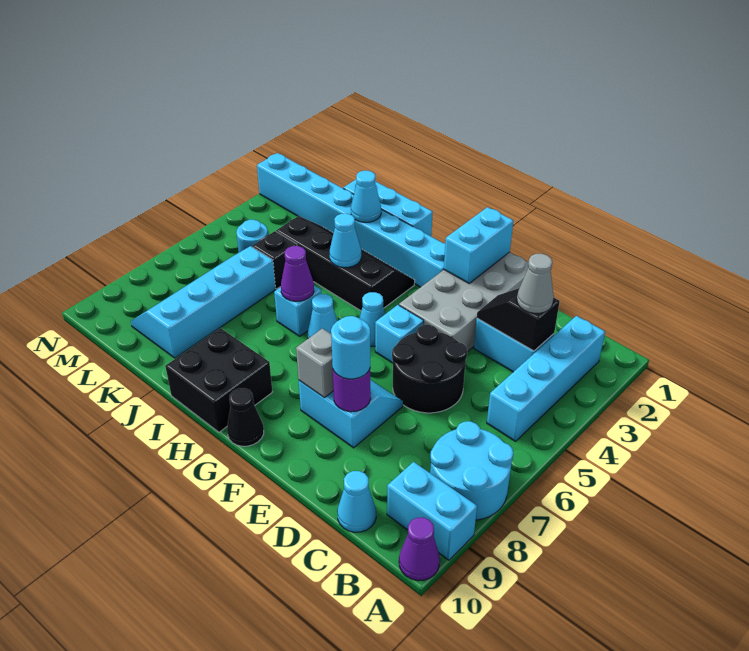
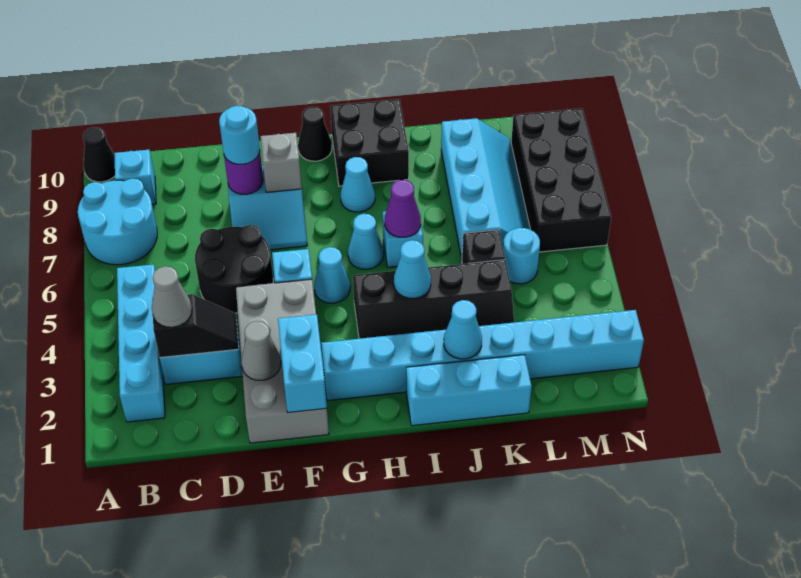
cyan brick A9:B9 level 1 -> cyan brick B9 level 1
purple cone A10 level 1 -> black cone A10 level 1
cyan cone C10 level 1 -> cyan cone H8 level 1
none -> grey cone E2 level 2
none -> black brick M6:N9 level 1

